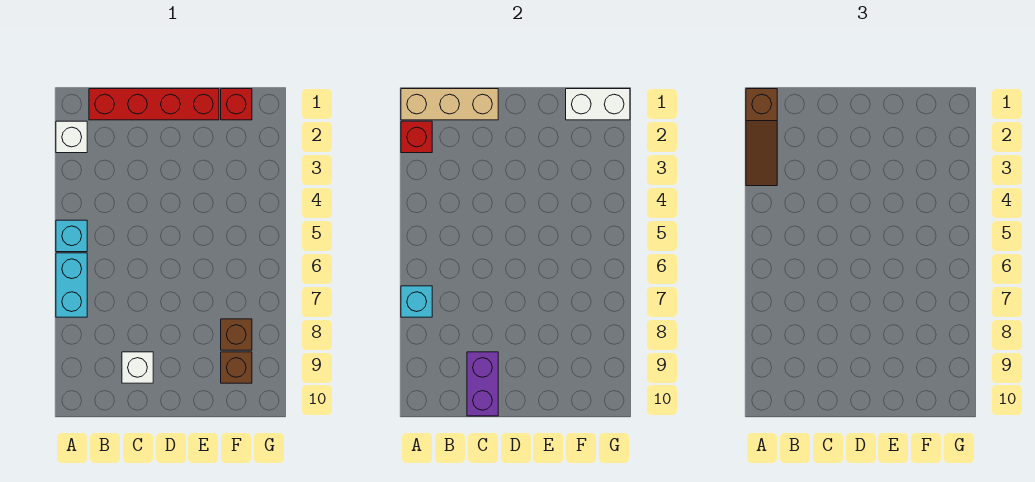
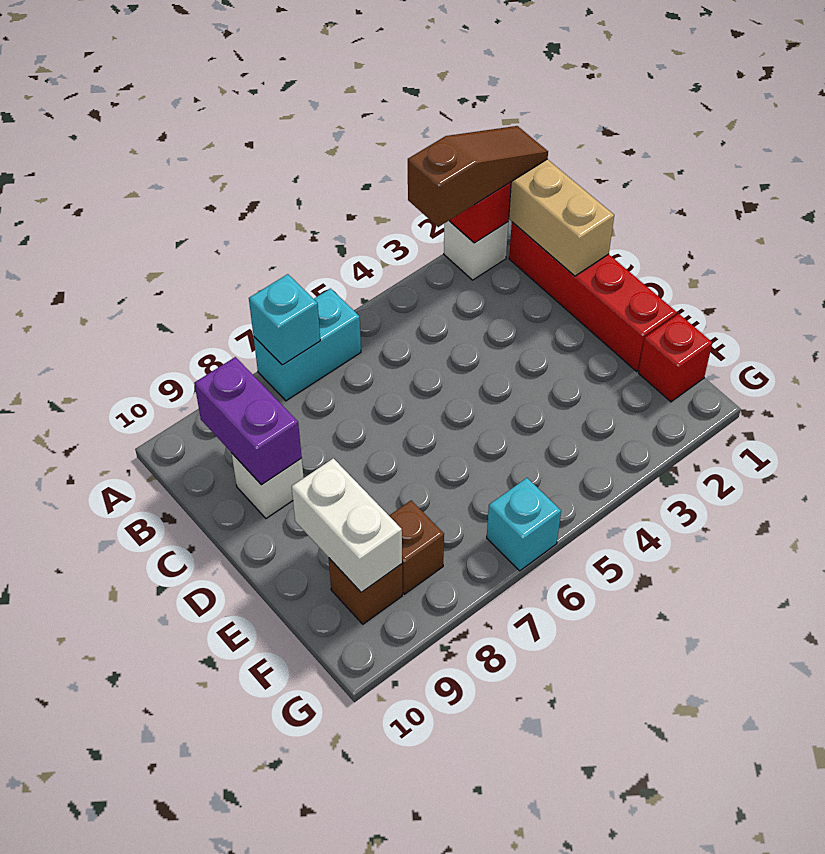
brown slope A1:A3 level 3 top 1 -> brown slope A1:A3 level 3 top 3
cyan brick A5 level 1 -> cyan brick G6 level 1
purple brick C9:C10 level 2 -> purple brick B9:C9 level 2
white brick F1:G1 level 2 -> white brick E9:F9 level 2

